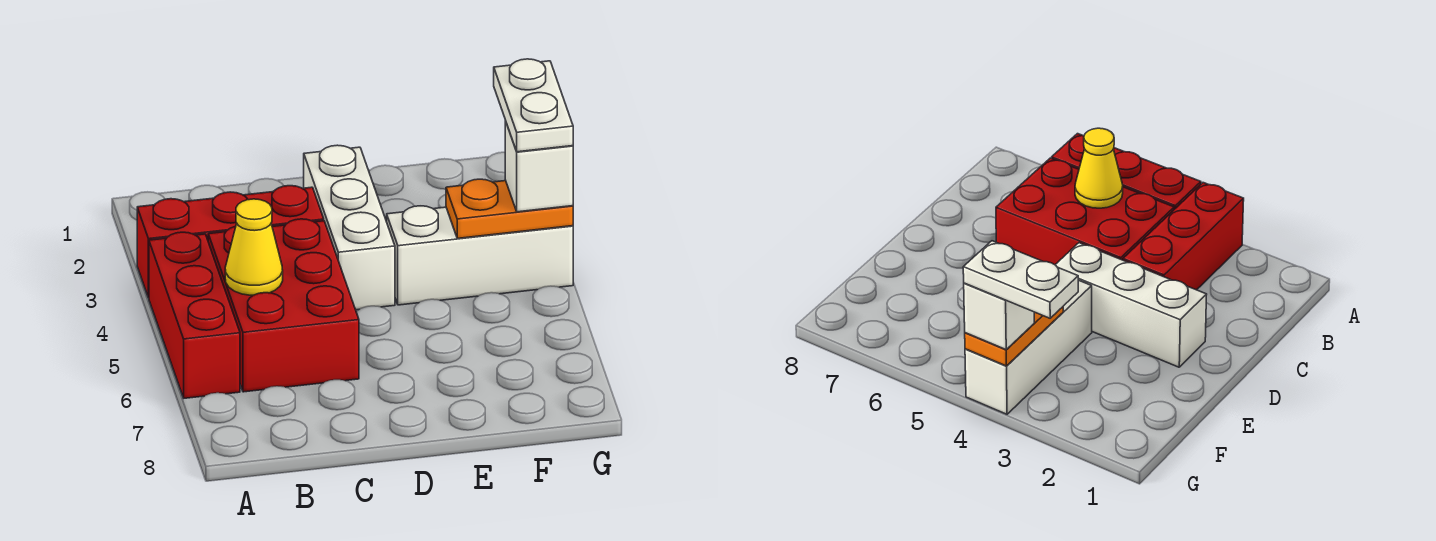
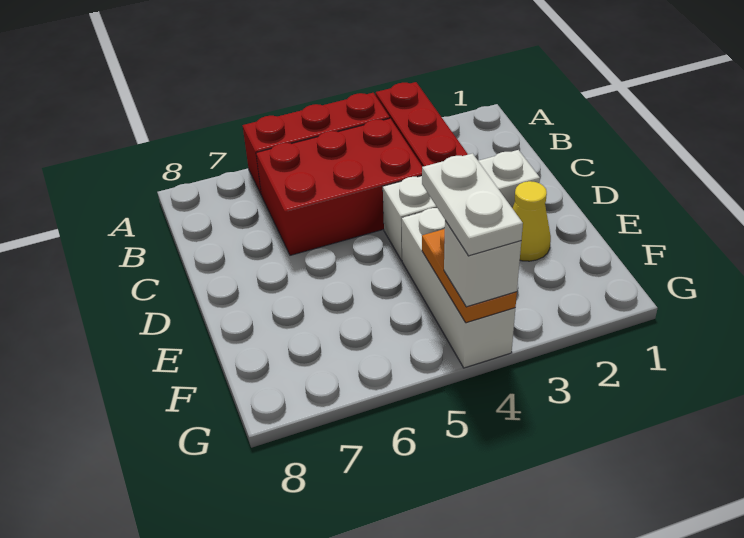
yellow cone B5 level 2 -> yellow cone E2 level 1
white plate G3:G4 level 4 -> white plate F4:G4 level 4

